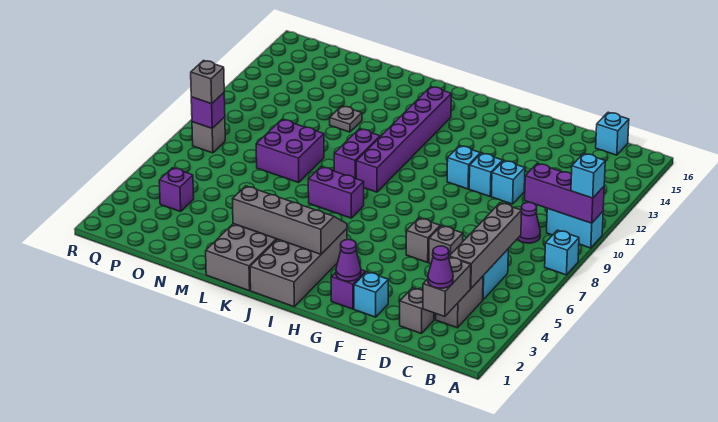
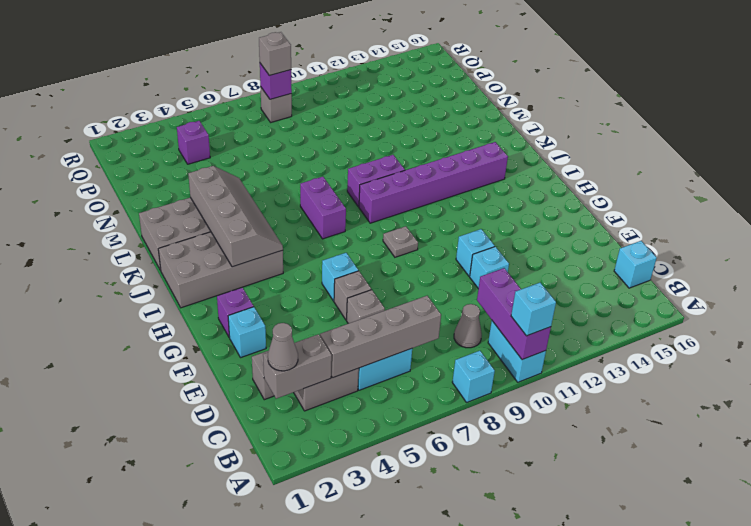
purple cone C2 level 3 -> grey cone C2 level 3
purple cone C9 level 1 -> grey cone C9 level 1
purple cone G2 level 2 -> none
cyan brick G11 level 1 -> cyan brick G6 level 1
purple brick M8:N9 level 1 -> none
grey plate M12 level 1 -> grey plate H9 level 1

